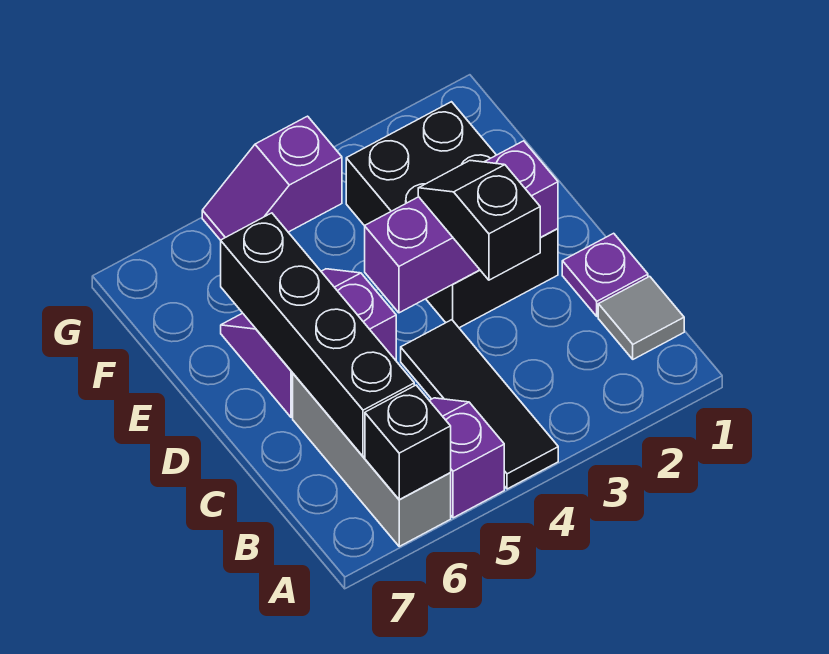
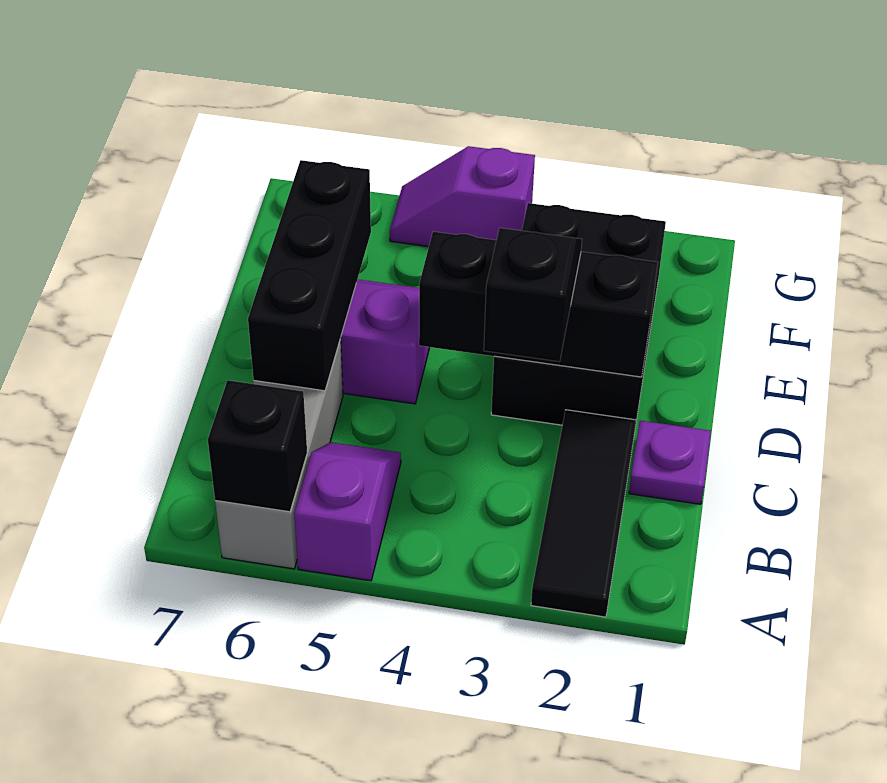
black tile A4:C4 level 1 -> black tile A2:C2 level 1
grey tile B1 level 1 -> none
black brick B6:E6 level 2 -> black brick C6:E6 level 2
purple brick D2:D4 level 2 -> black brick D2:D4 level 2

